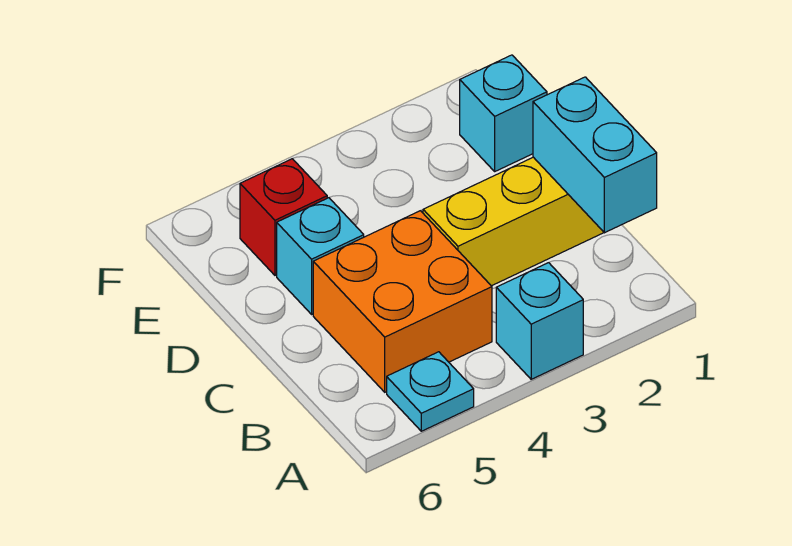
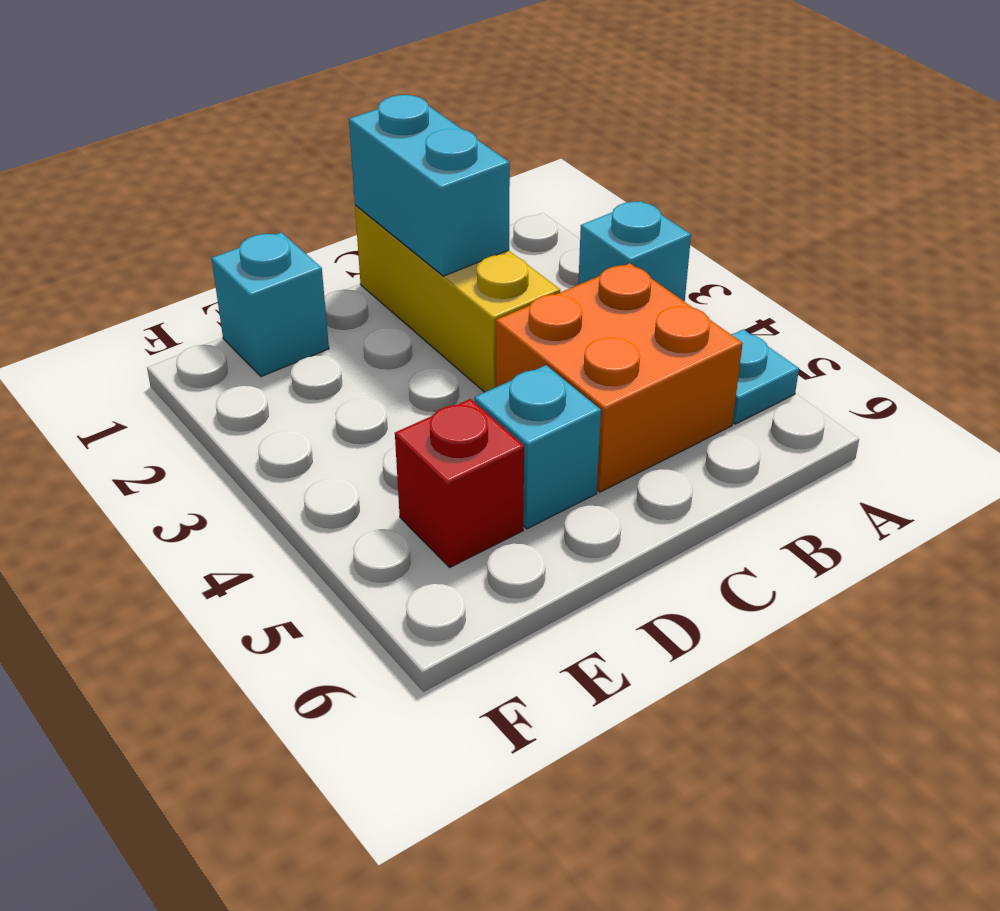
cyan brick B1:C1 level 2 -> cyan brick C1:C2 level 2

